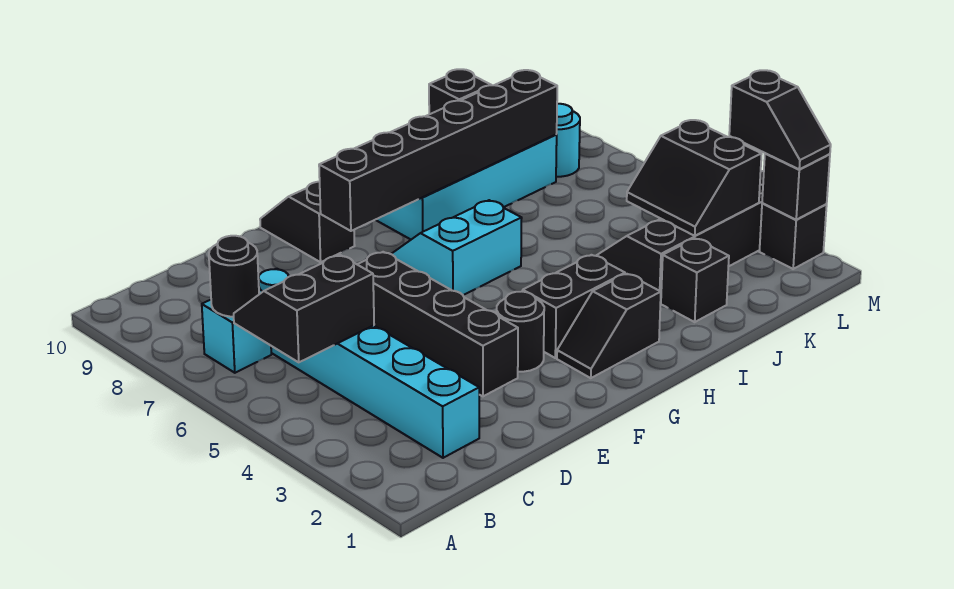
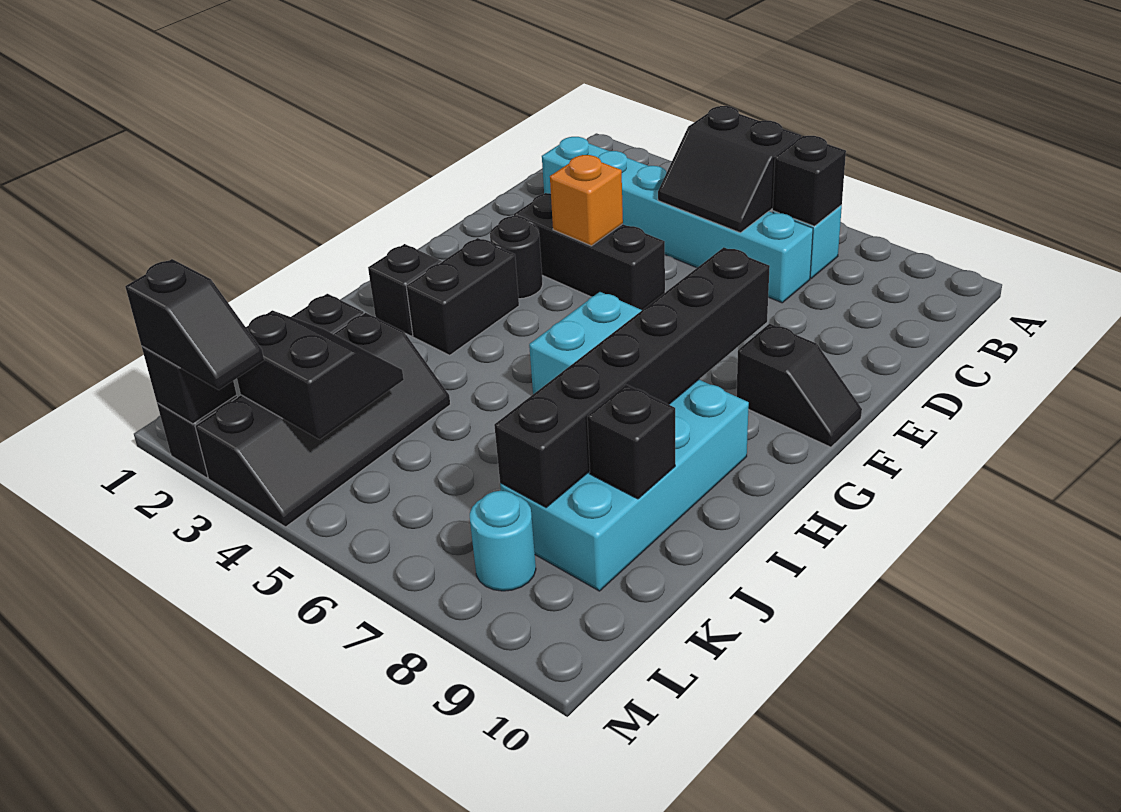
black slope B5:C6 level 2 top 5 -> black slope B5:C6 level 2 top B
black round brick B7 level 2 -> black brick B7 level 2
black brick E3:E6 level 1 -> black brick E3:E5 level 1
none -> orange brick E4 level 2
black slope M2:M3 level 3 top 3 -> black slope M2:M3 level 3 top 2

